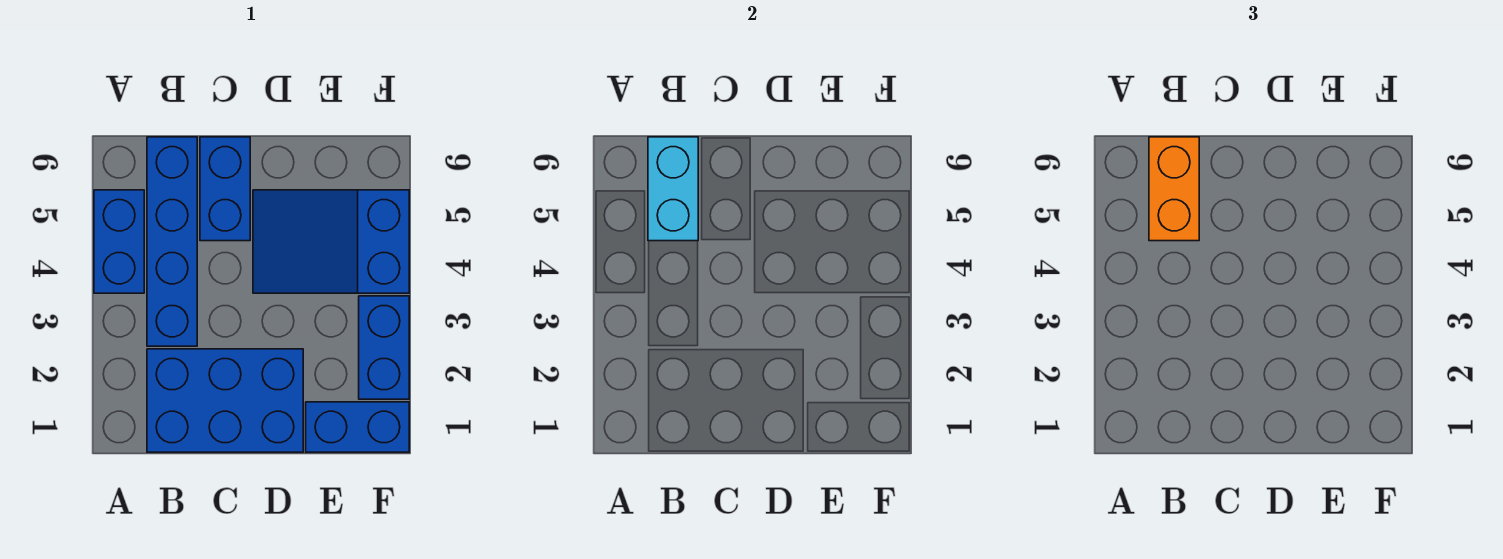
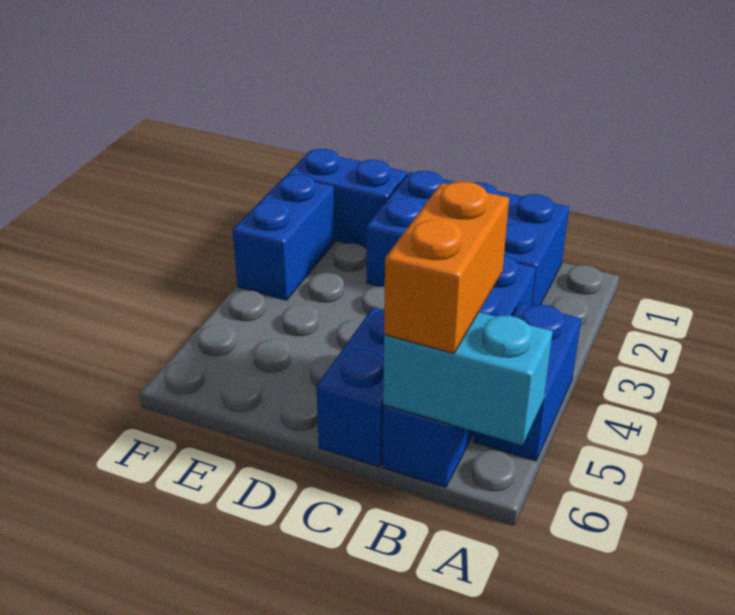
cyan brick B5:B6 level 2 -> cyan brick A6:B6 level 2
blue slope D4:F5 level 1 top F -> none

